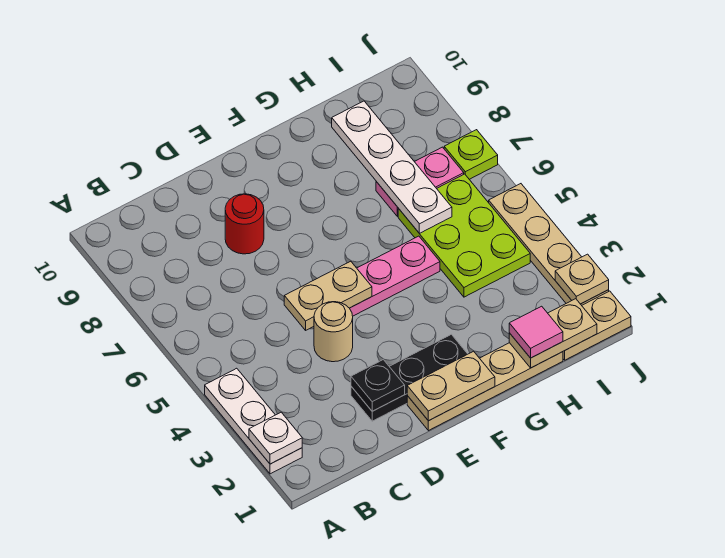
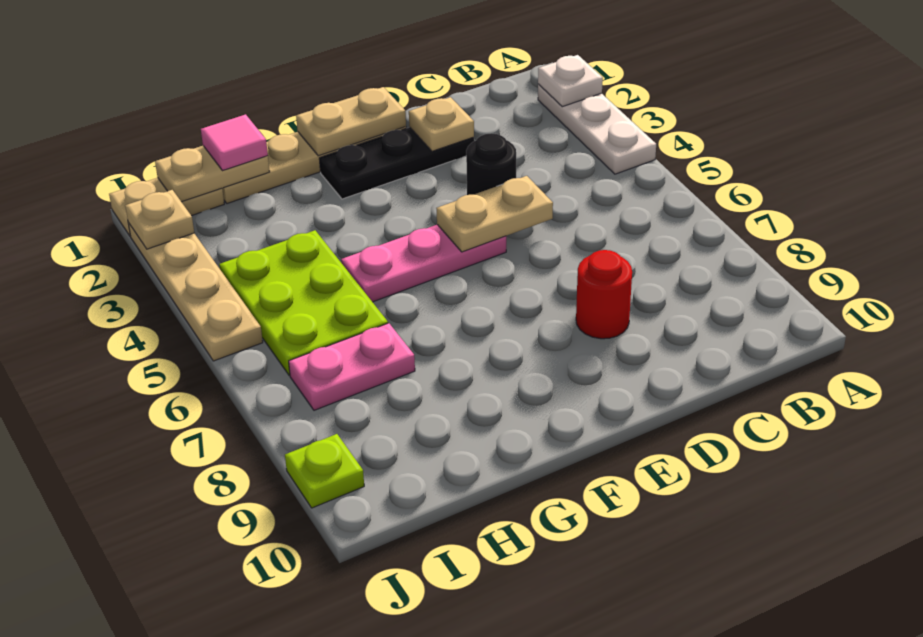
black plate D2 level 2 -> tan plate D2 level 2
tan round brick D4 level 1 -> black round brick D4 level 1
white plate H6:H9 level 2 -> none
lime plate J7 level 1 -> lime plate J9 level 1

